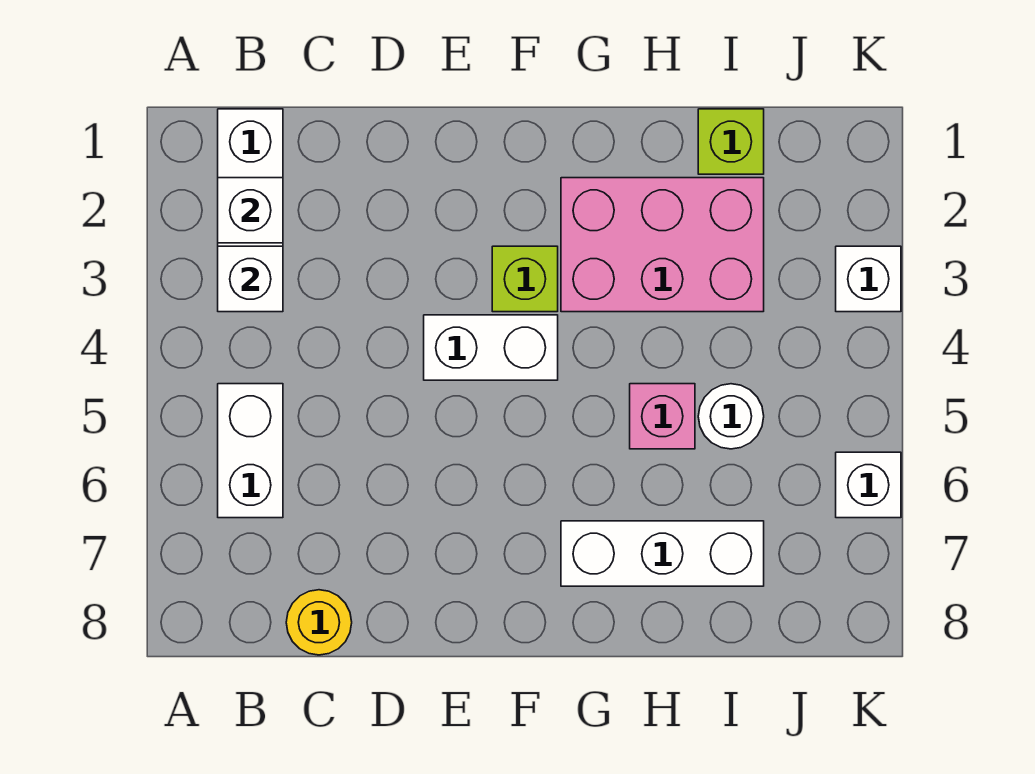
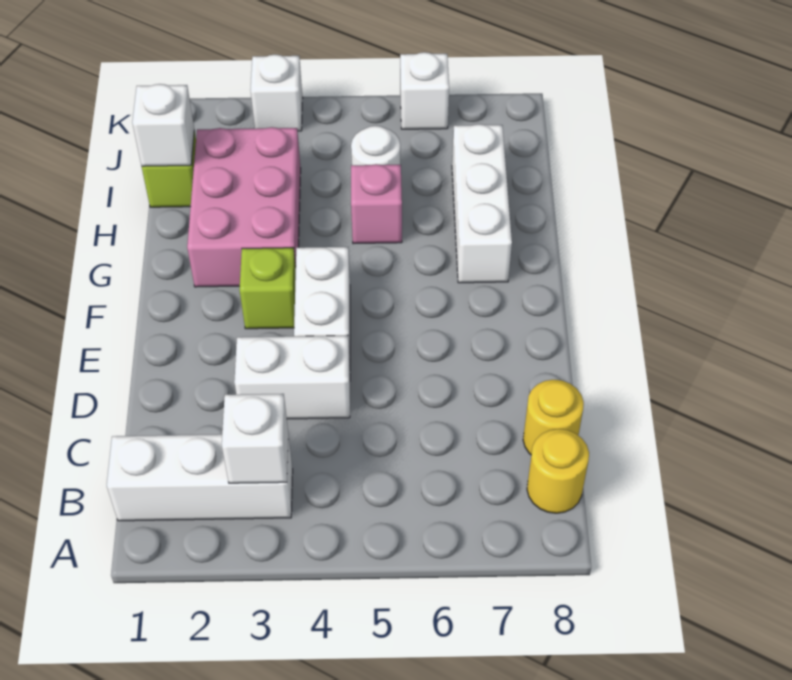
white brick B2 level 2 -> white brick I1 level 2
white brick B5:B6 level 1 -> white brick D3:D4 level 1
none -> yellow round brick B8 level 1

